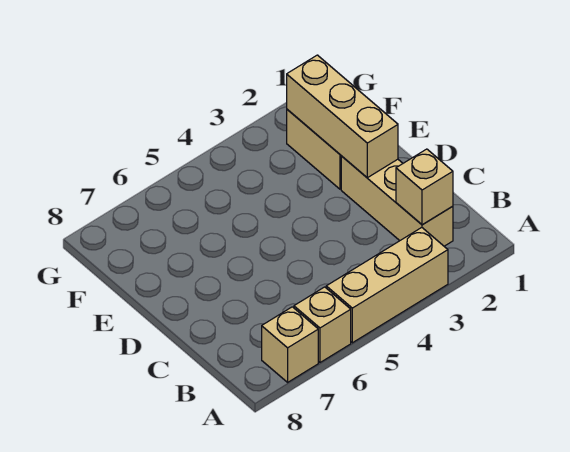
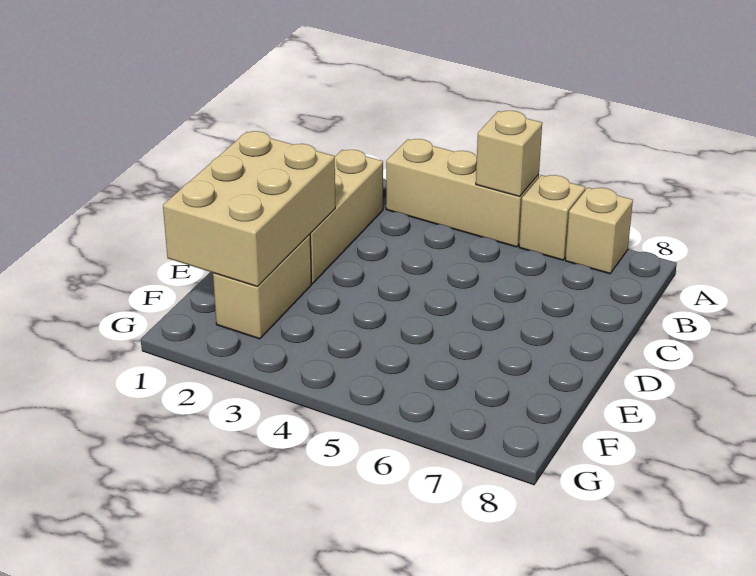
tan brick B2 level 2 -> tan brick A5 level 2
tan brick D2:F2 level 2 -> tan brick D1:F2 level 2

